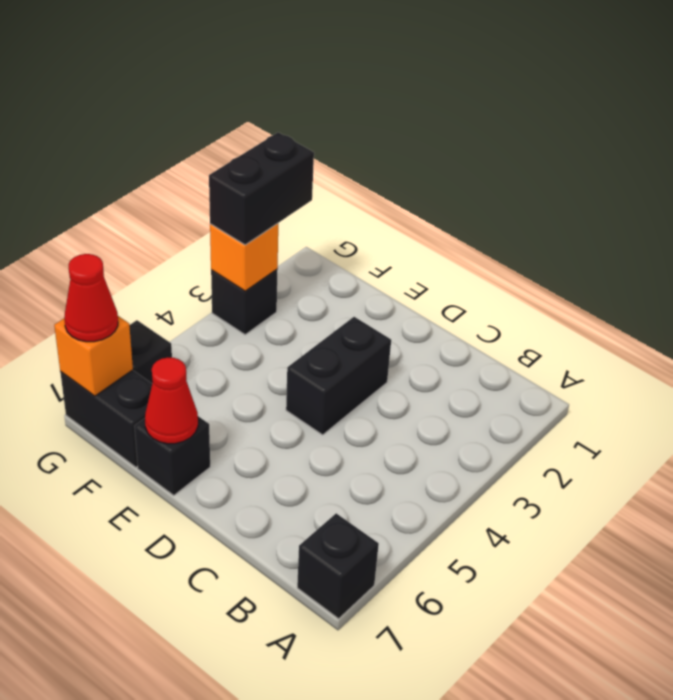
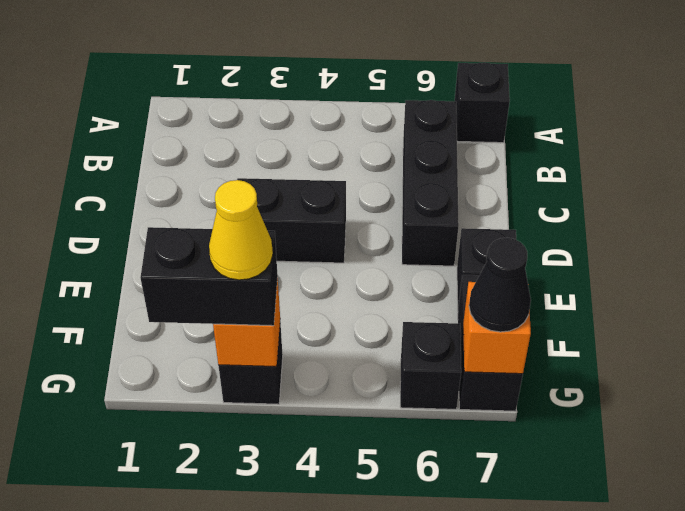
none -> black brick B6:D6 level 1
red cone E7 level 2 -> none
none -> yellow cone G3 level 4
red cone G7 level 3 -> black cone G7 level 3

